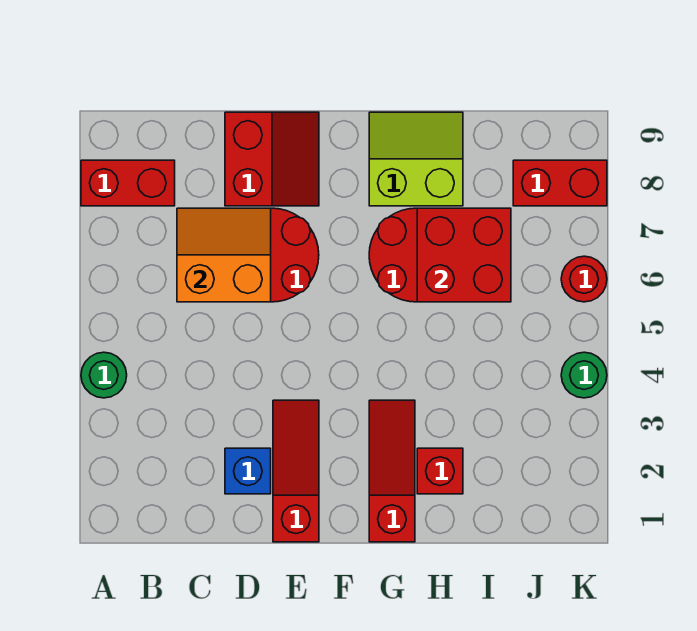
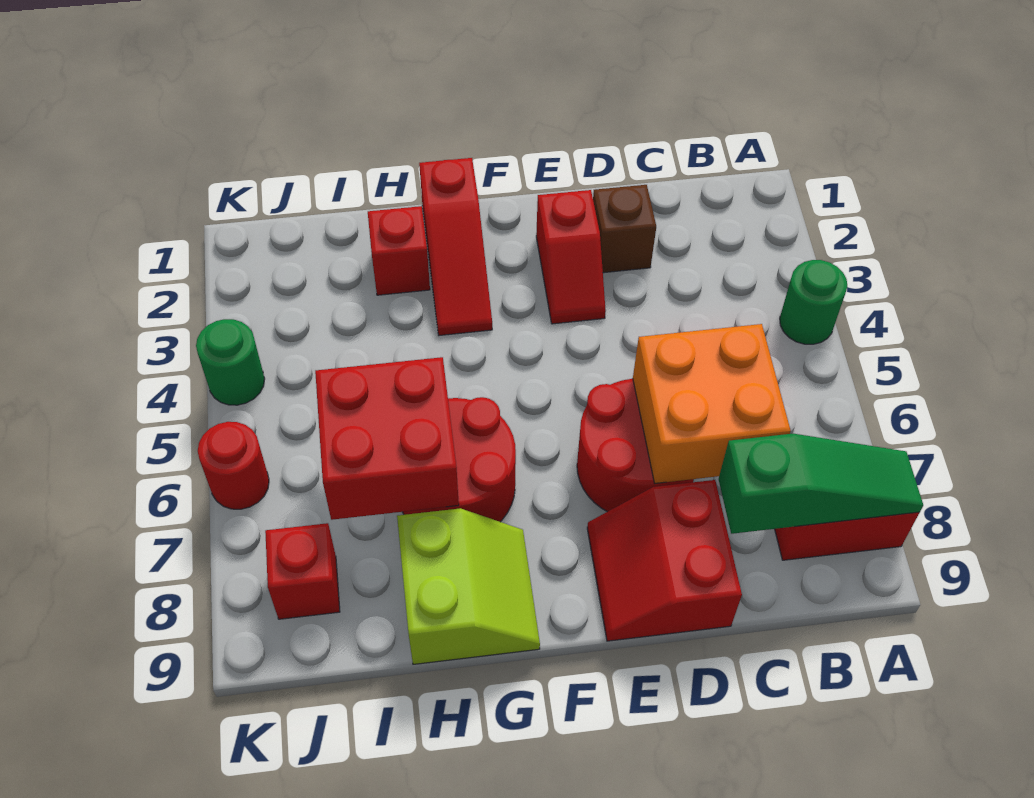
none -> green slope A8:C8 level 2 top C
orange slope C6:D7 level 2 top 6 -> orange brick C6:D7 level 2
blue brick D2 level 1 -> brown brick D2 level 1
red slope E1:E3 level 1 top 1 -> red slope E2:E3 level 1 top 2
lime slope G8:H9 level 1 top 8 -> lime slope G8:H9 level 1 top H
red brick J8:K8 level 1 -> red brick J8 level 1

